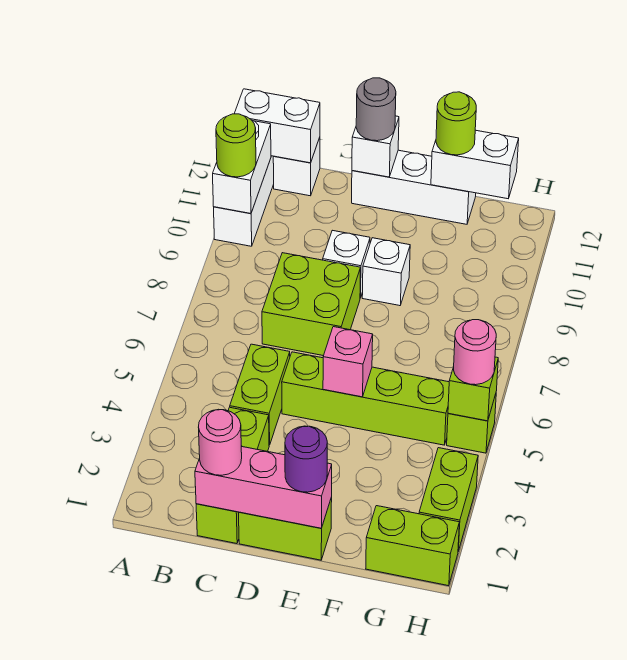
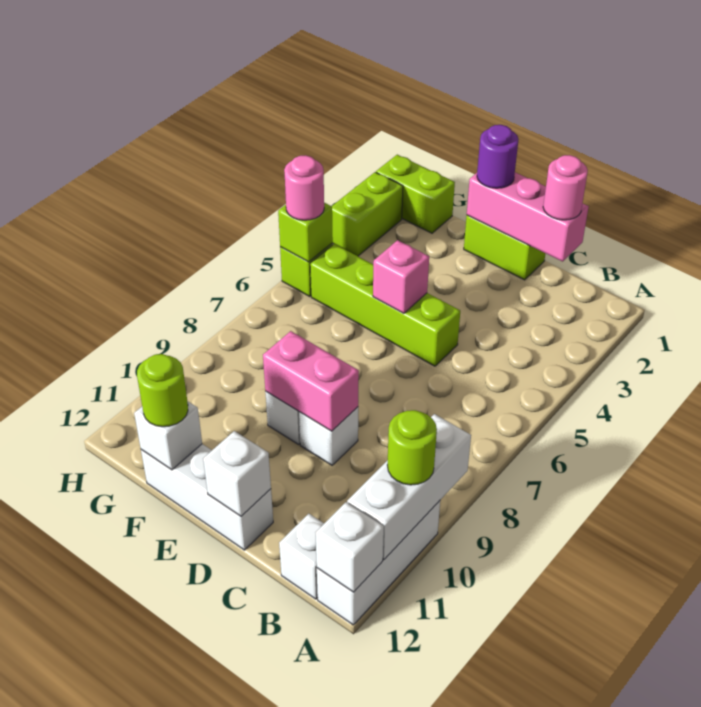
white brick A10:A11 level 2 -> white brick A9:A11 level 2
white brick A12:B12 level 2 -> white brick A12 level 2
lime brick C1:C3 level 1 -> none
lime brick C4:C5 level 1 -> none
lime brick C7:D8 level 1 -> none
none -> pink brick D9:E9 level 2
grey round brick D12 level 3 -> none
white brick F12:G12 level 2 -> white brick F12 level 2

